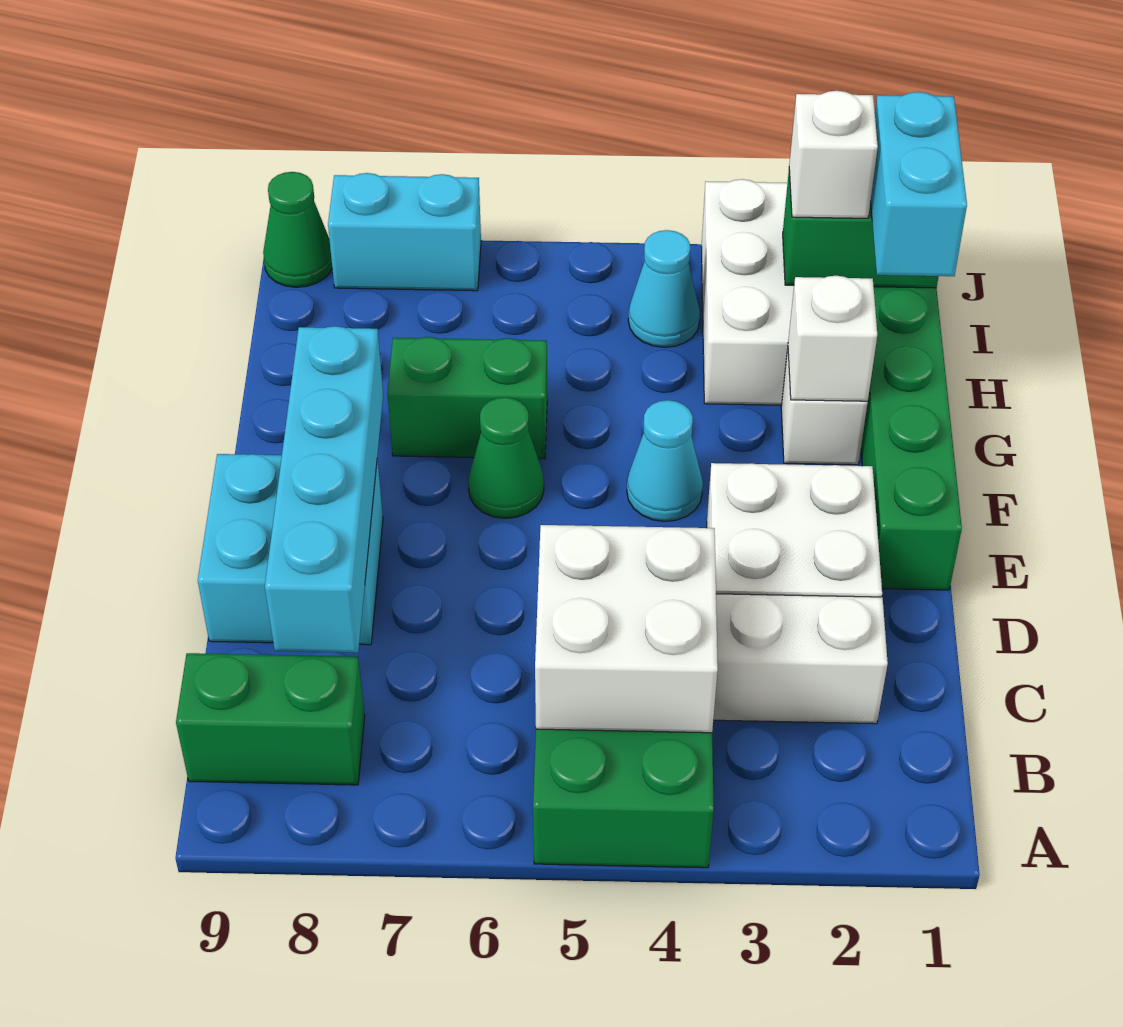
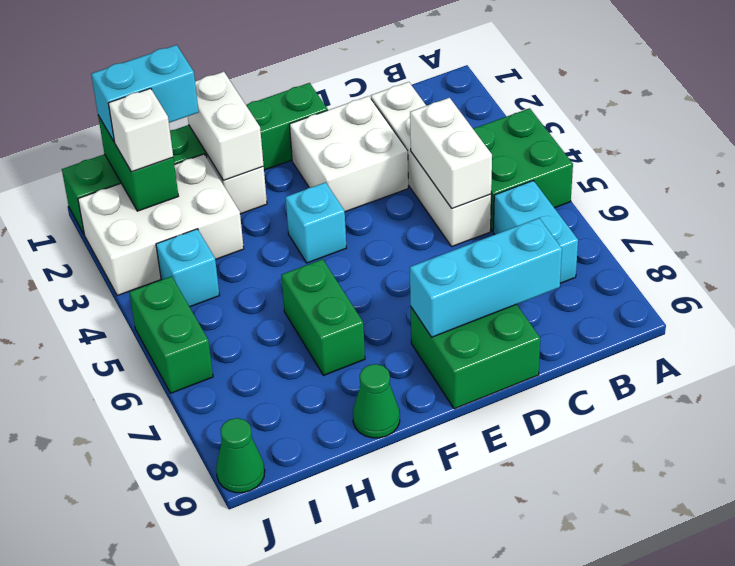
white brick B4:C5 level 2 -> white brick C4:C5 level 2
green brick B8:B9 level 1 -> green brick J5:J6 level 1
cyan brick C8:F8 level 2 -> cyan brick C8:E8 level 2
cyan brick D8:E9 level 1 -> green brick D8:E9 level 1
cyan cone F4 level 1 -> cyan brick F4 level 1
green cone F6 level 1 -> green cone G9 level 1
white brick G2 level 2 -> white brick G1:G2 level 2
cyan cone I4 level 1 -> cyan brick I4 level 1
cyan brick J7:J8 level 1 -> cyan brick B6:B7 level 1

